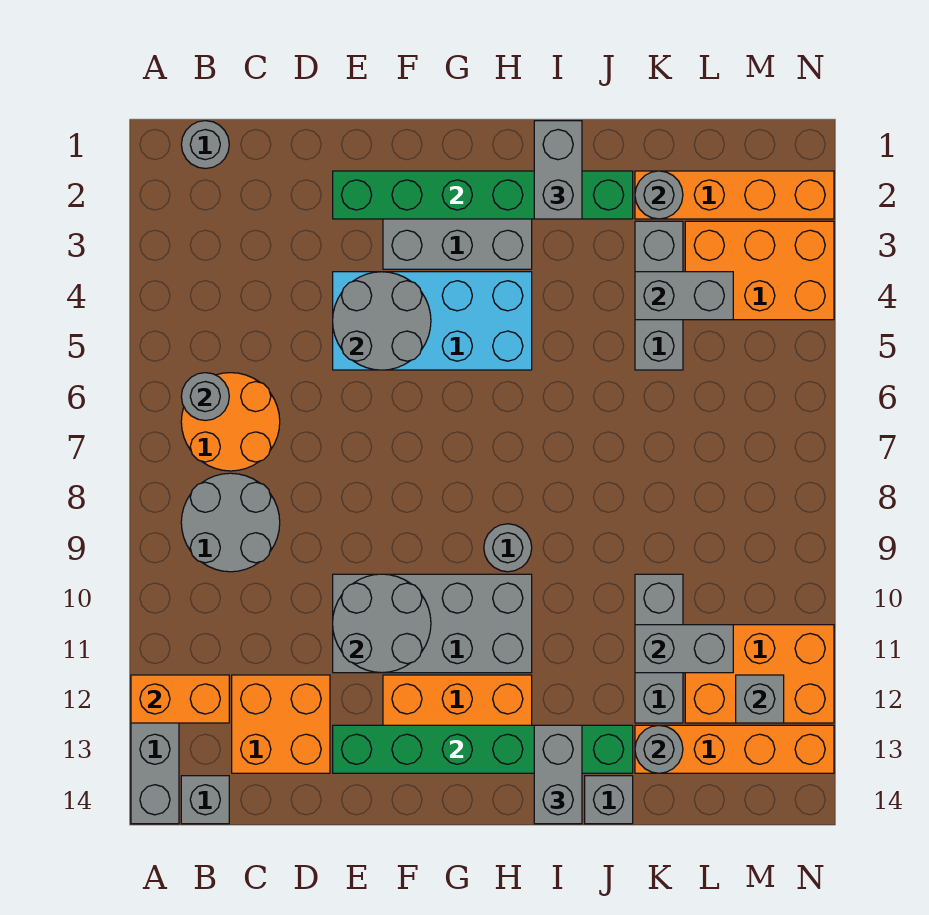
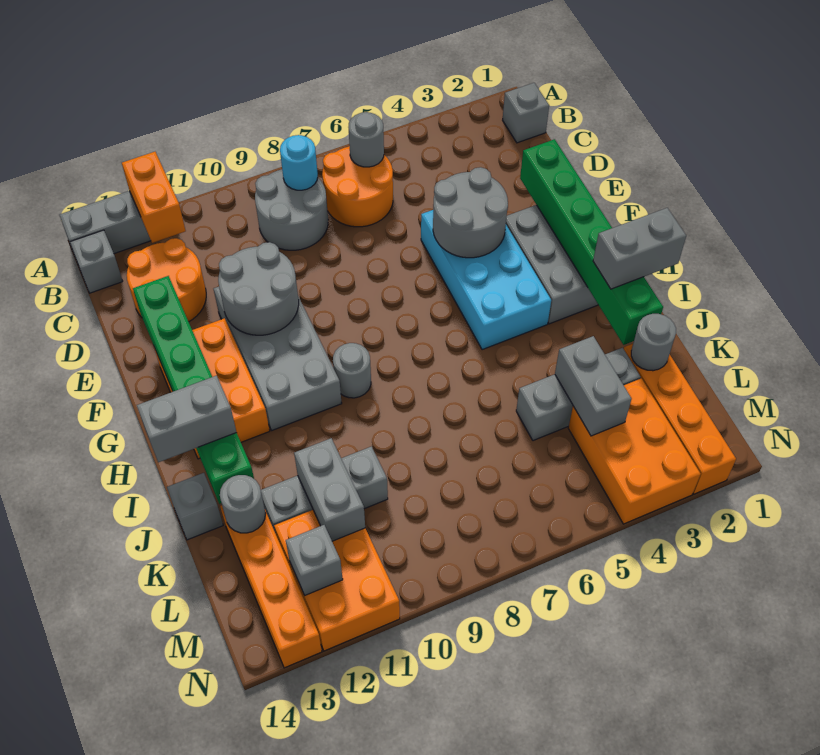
grey round brick B1 level 1 -> grey brick B1 level 1
none -> cyan round brick B8 level 2
orange brick C12:D13 level 1 -> orange round brick C12:D13 level 1

